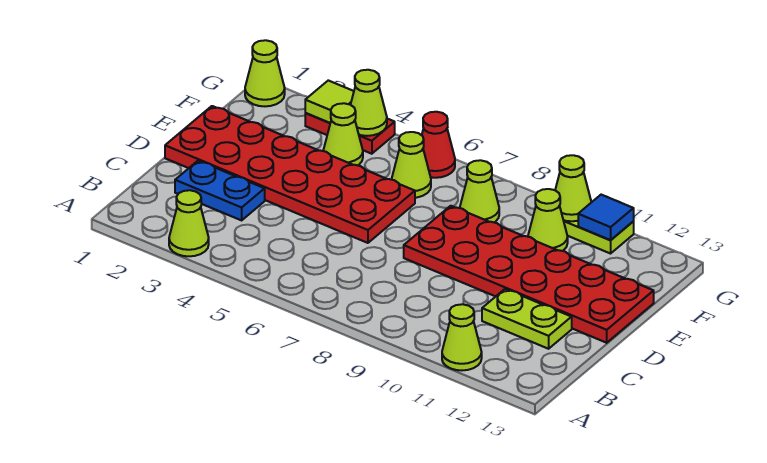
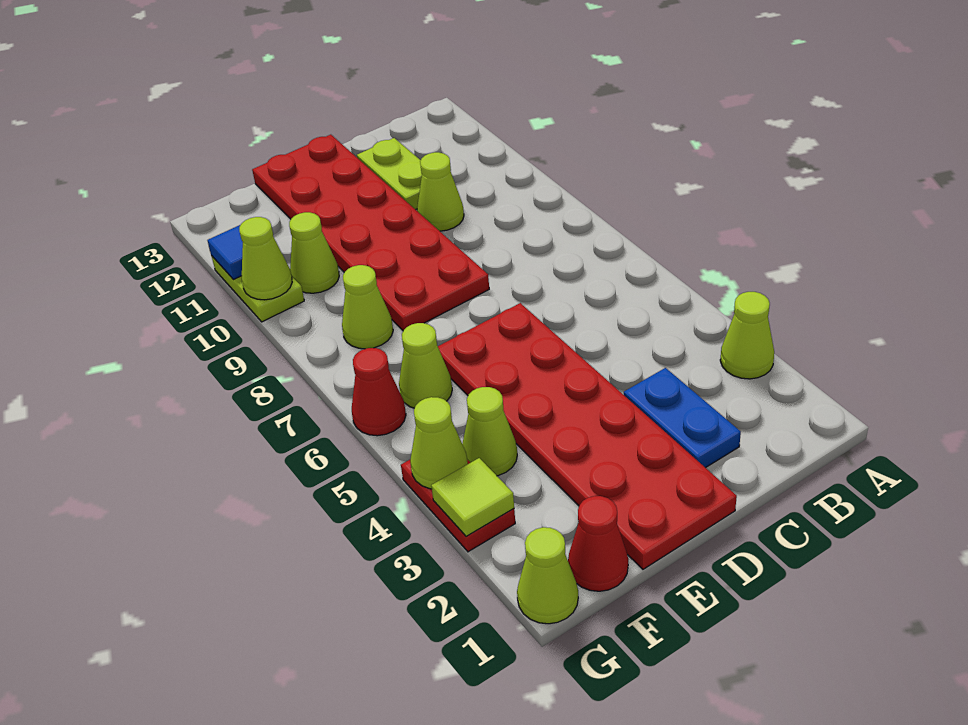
lime cone A11 level 1 -> lime cone C10 level 1
none -> red cone F1 level 1

